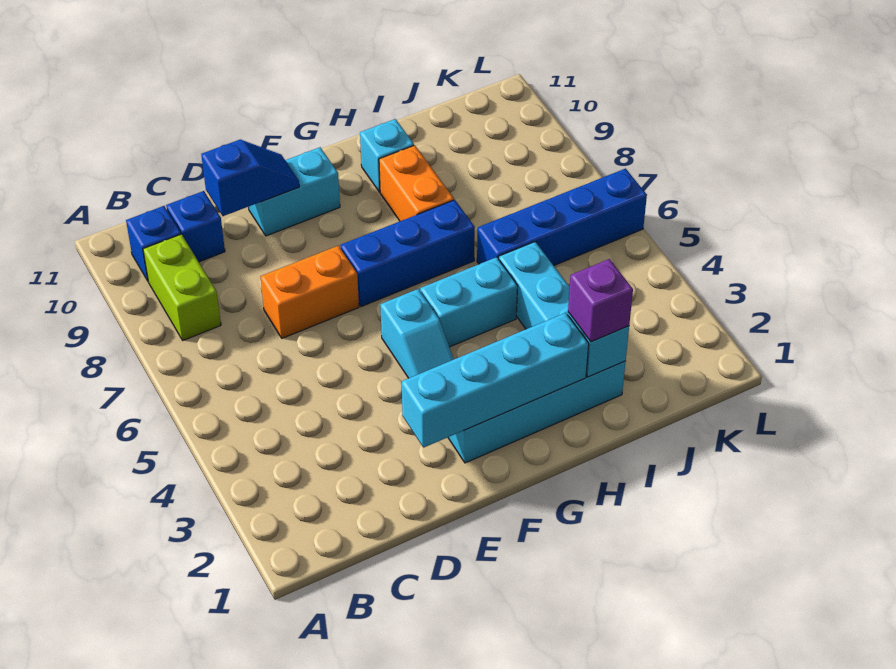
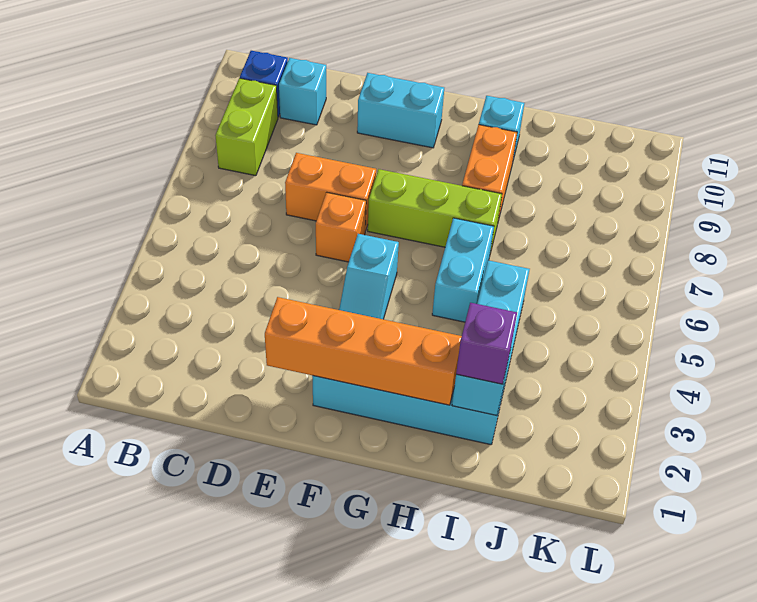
blue brick C10 level 1 -> cyan brick C10 level 1
blue slope D10:E10 level 2 top D -> none
cyan brick E2:H2 level 2 -> orange brick E2:H2 level 2
none -> orange brick E6 level 1
blue brick F7:H7 level 1 -> lime brick F7:H7 level 1
cyan brick G5:H5 level 1 -> cyan brick H5:H6 level 1
blue brick I6:L6 level 1 -> none

